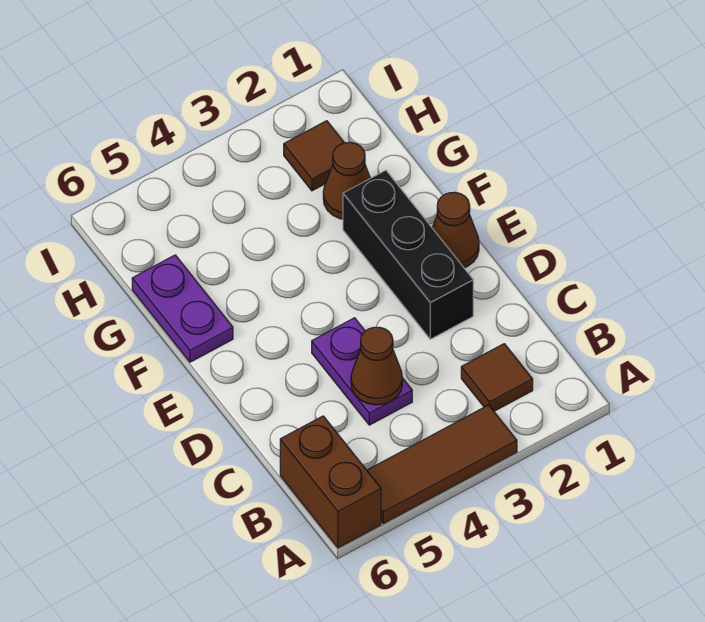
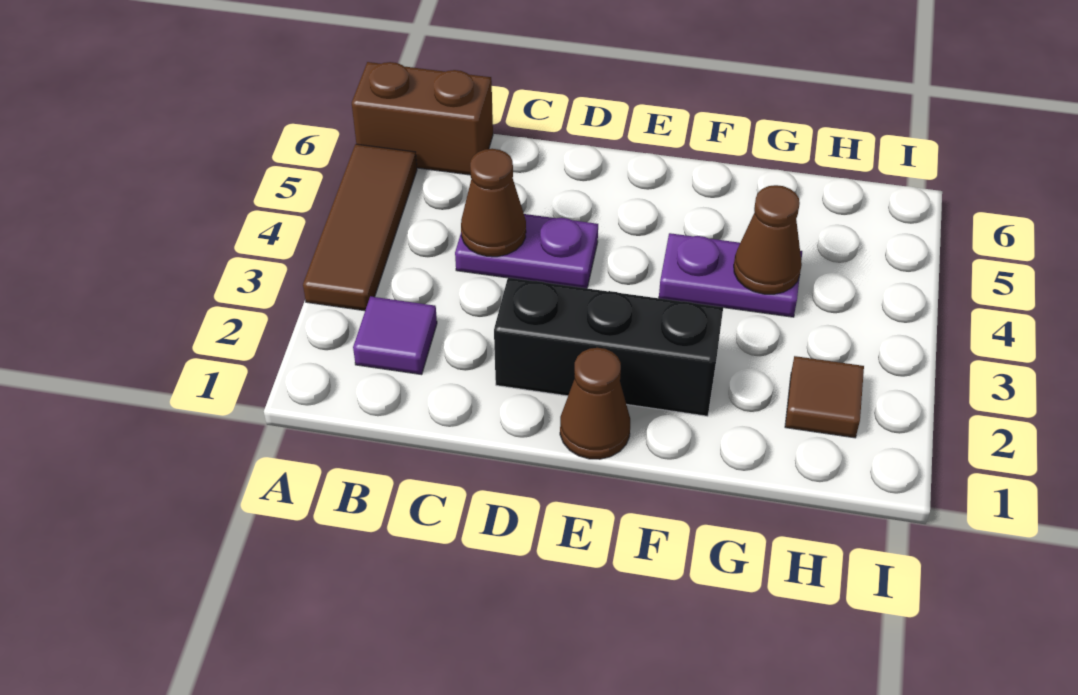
brown tile B2 level 1 -> purple tile B2 level 1
purple plate F6:G6 level 1 -> purple plate F4:G4 level 1
brown cone G2 level 1 -> brown cone G4 level 2

